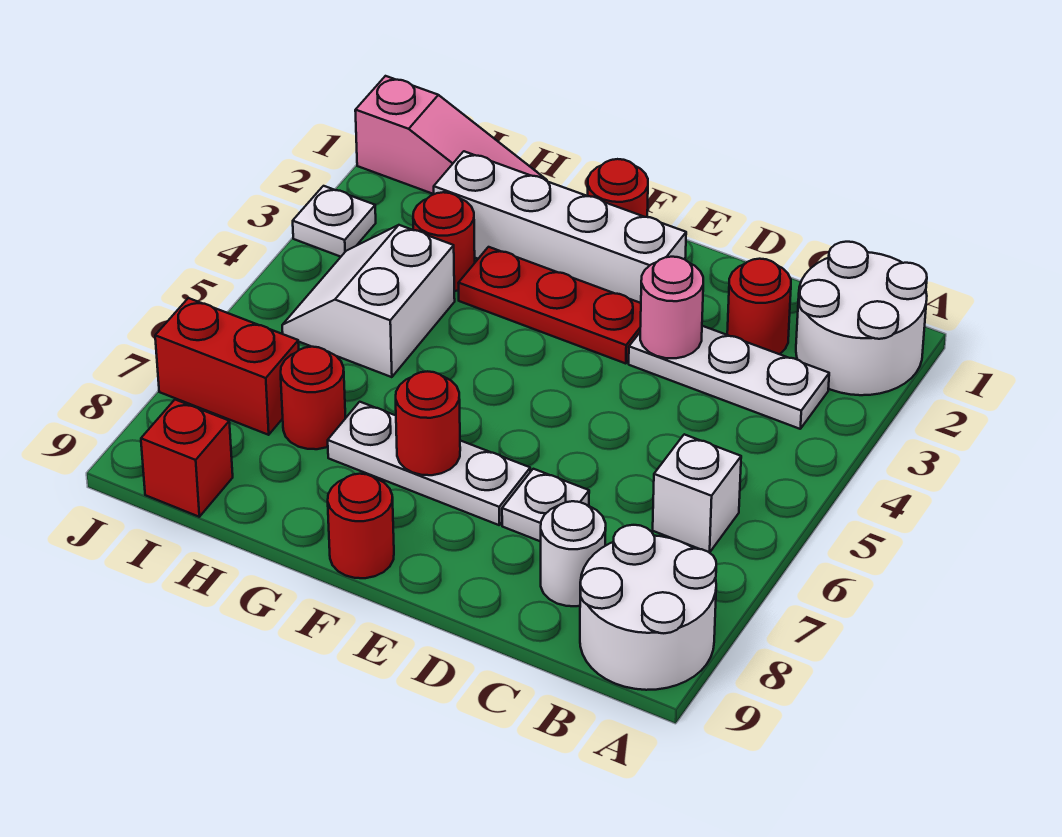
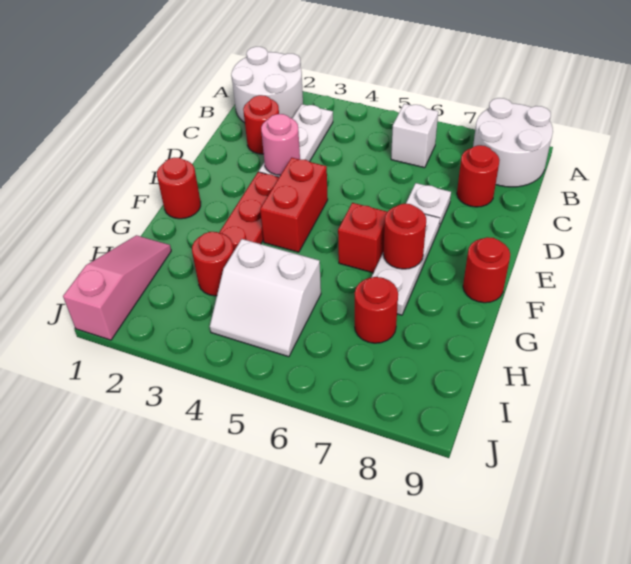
white round brick C8 level 1 -> red round brick C8 level 1
white brick E2:H2 level 1 -> none
red brick I7:J7 level 1 -> red brick E4:F4 level 1
red brick I9 level 1 -> red brick F6 level 1
white plate J3 level 1 -> none

